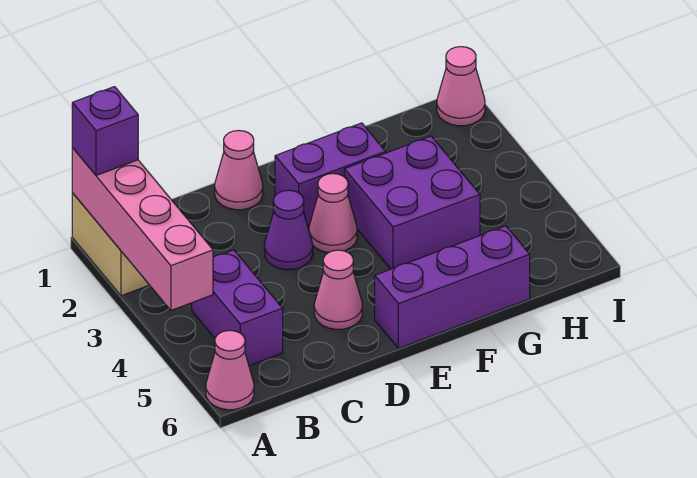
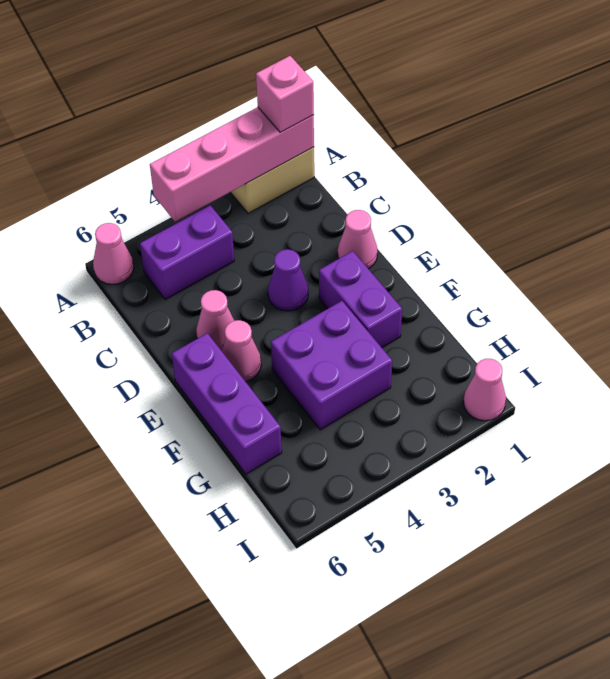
purple brick A1 level 3 -> pink brick A1 level 3
pink cone E3 level 1 -> pink cone E5 level 1

